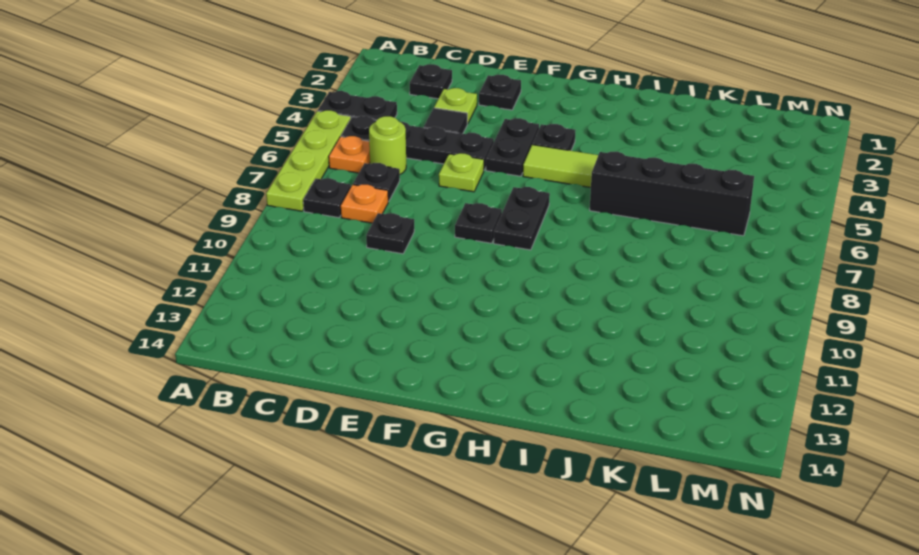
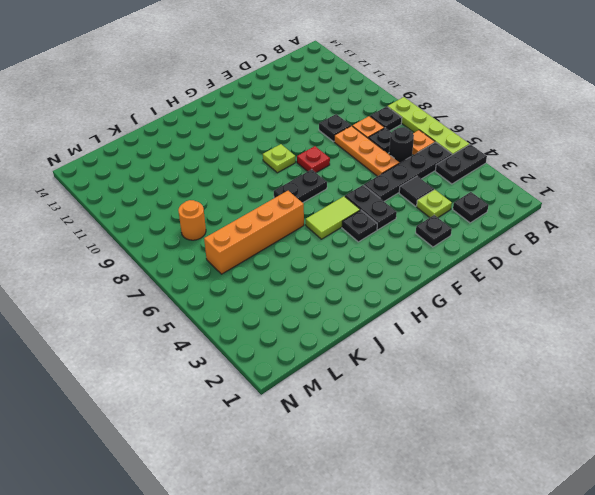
lime round brick C6 level 1 -> black round brick C6 level 1
none -> orange plate D6:D8 level 1
lime plate E6 level 1 -> lime plate G9 level 1
black plate F8 level 1 -> red plate F8 level 1
black plate G7:G8 level 1 -> black plate G7:H7 level 1
black brick I6:L6 level 1 -> orange brick I6:L6 level 1
none -> orange round brick L8 level 1

